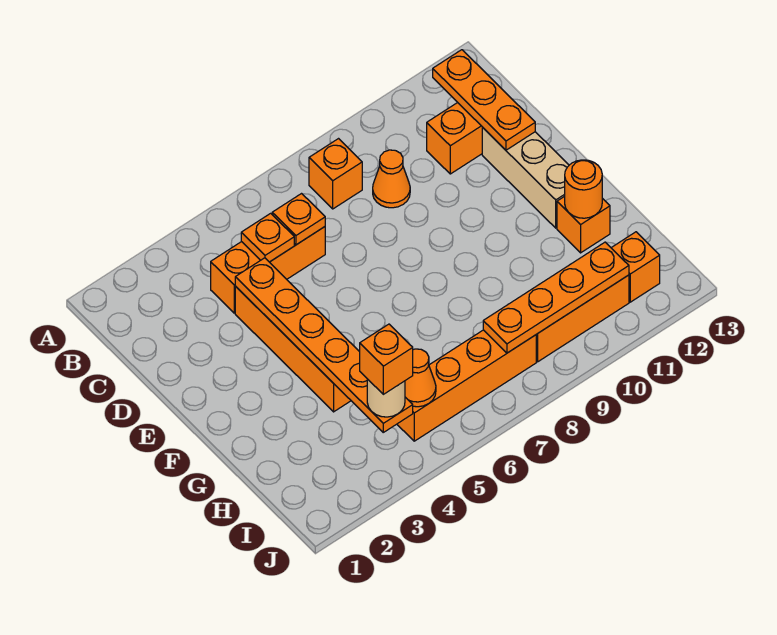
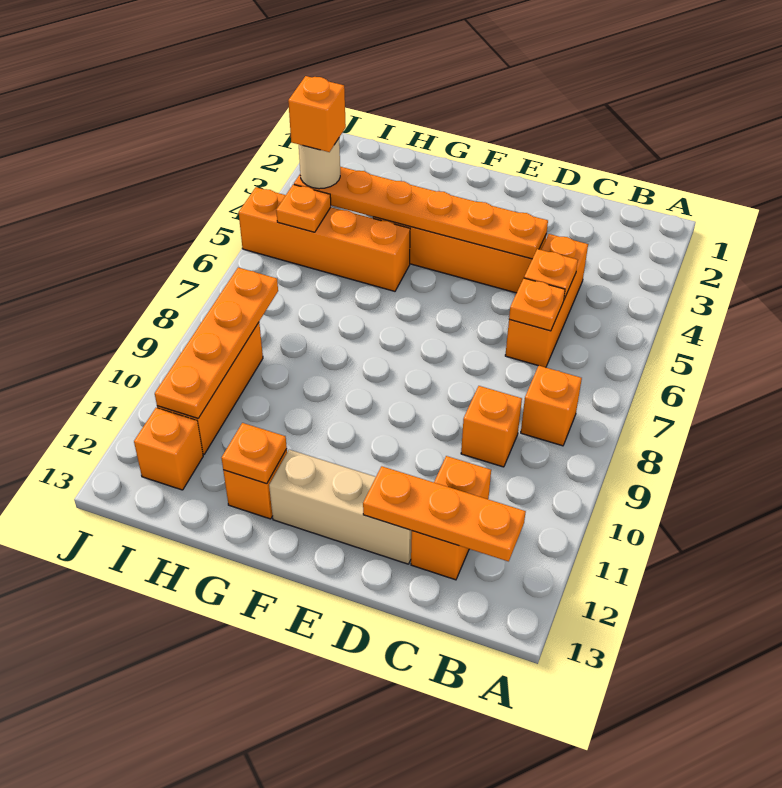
orange cone C9 level 1 -> orange brick C9 level 1
orange round brick G12 level 2 -> orange plate G12 level 2
orange brick I5:I8 level 1 -> orange brick G5:J5 level 1
orange cone I5 level 2 -> orange plate I5 level 2

